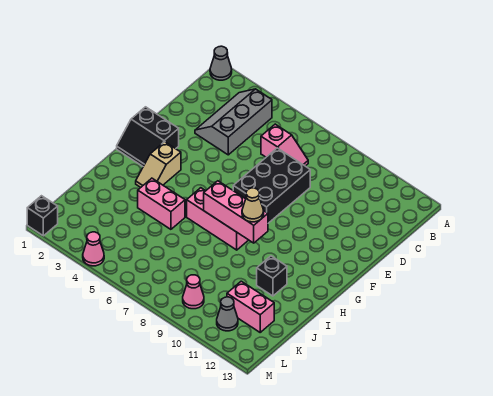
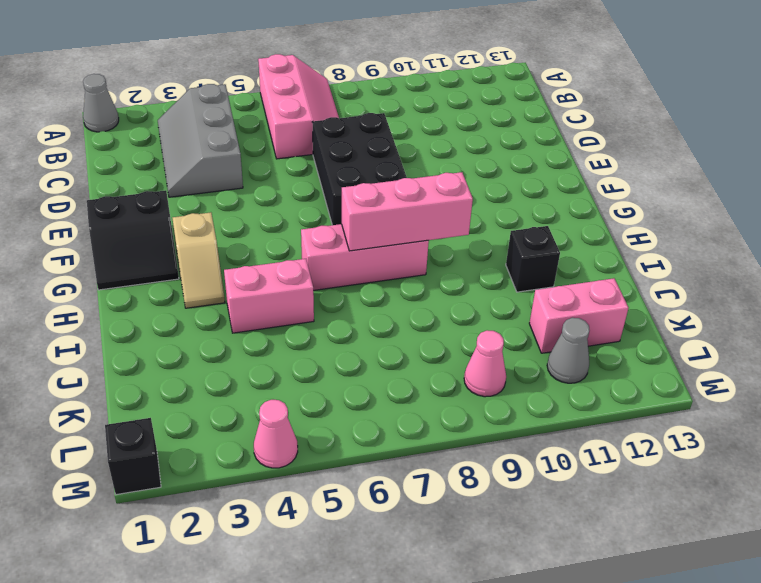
pink slope C6:C7 level 1 top 6 -> pink slope A6:C7 level 1 top 6
tan cone H9 level 3 -> none

